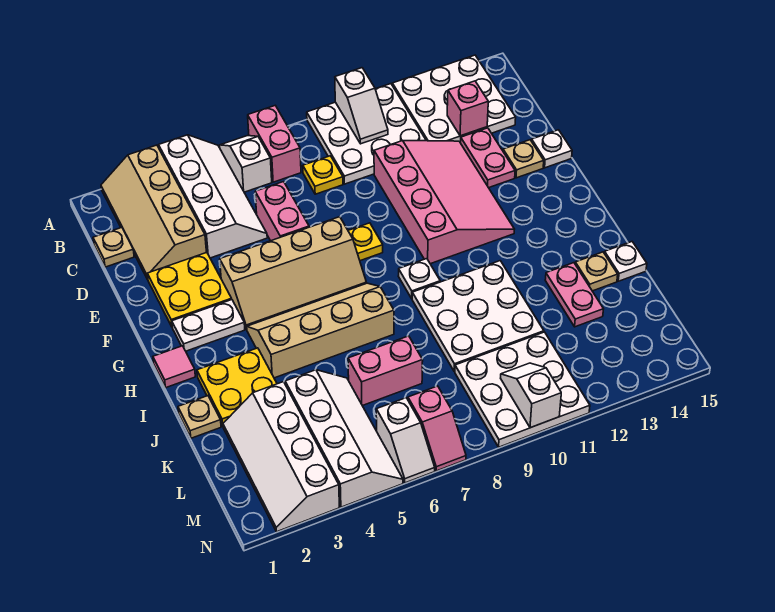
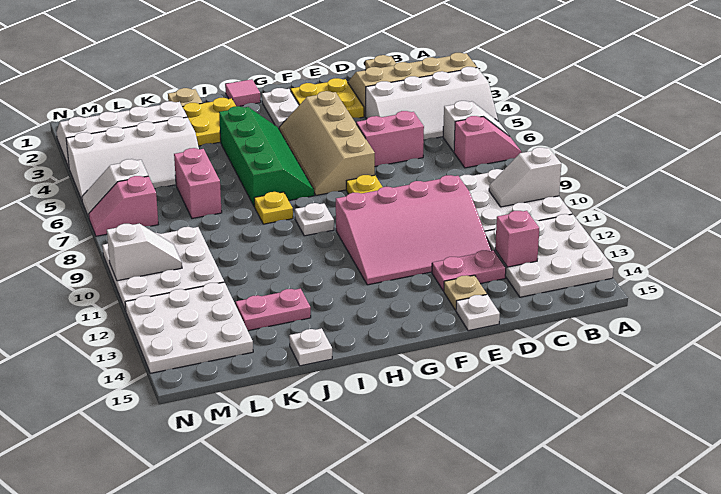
pink brick A7:B7 level 1 -> pink slope A7:B7 level 1 top B
yellow plate C8 level 1 -> yellow plate I8 level 1
tan slope H4:I7 level 1 top I -> green slope H4:I7 level 1 top I
white plate I9:K11 level 1 -> white plate L12:N14 level 1
tan plate J14 level 1 -> none

